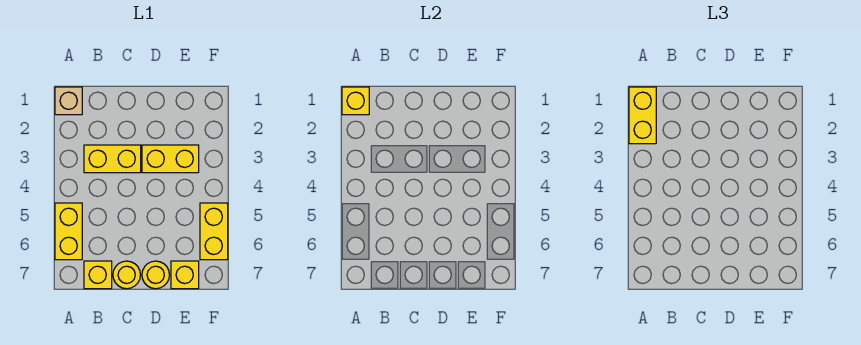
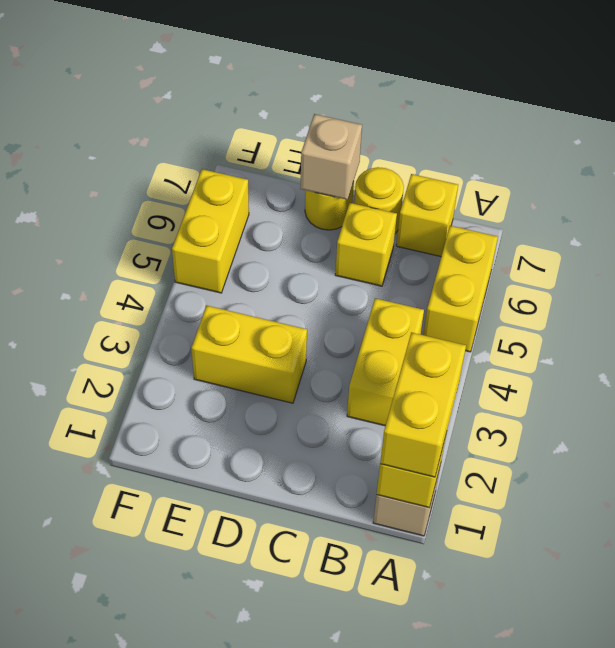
yellow brick B3:C3 level 1 -> yellow brick B3:B4 level 1
none -> tan brick D7 level 2
yellow brick E7 level 1 -> yellow brick C6 level 1

